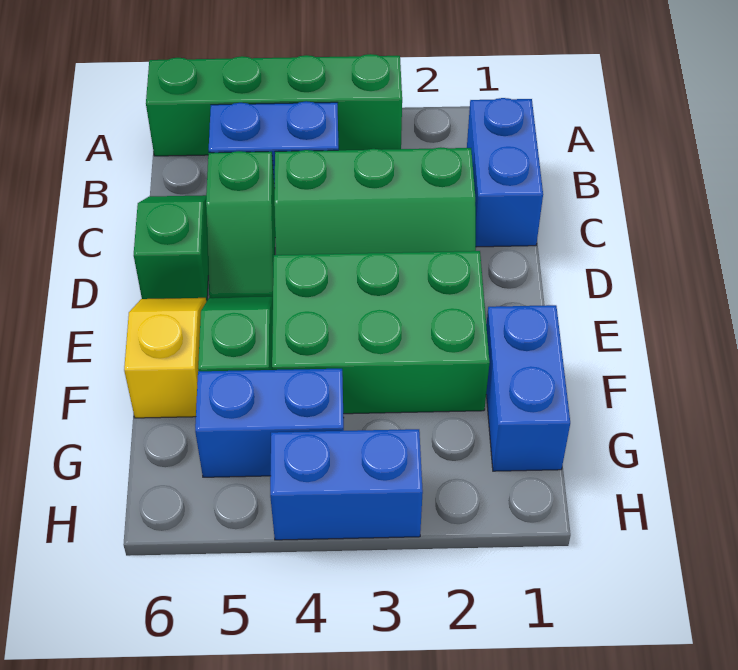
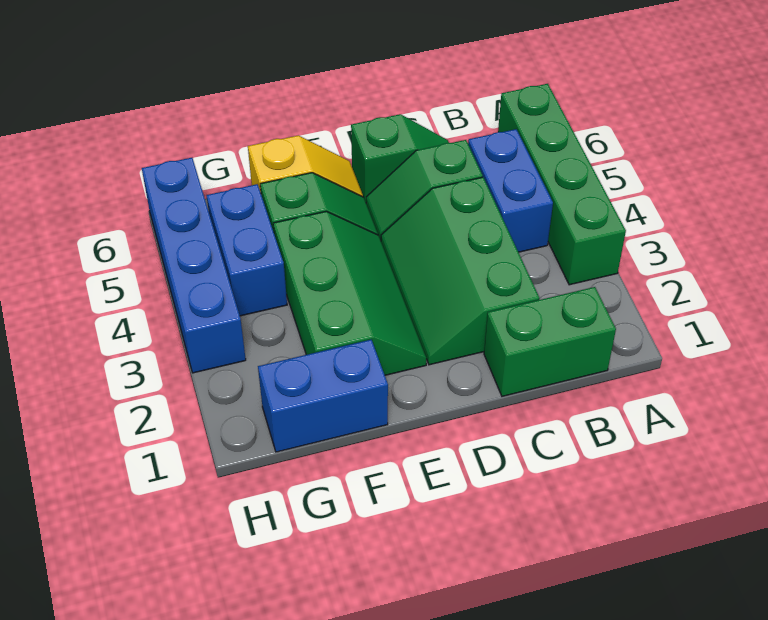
blue brick B1:C1 level 1 -> green brick B1:C1 level 1
green brick E2:F4 level 1 -> green slope E2:F4 level 1 top F
blue brick H3:H4 level 1 -> blue brick H3:H6 level 1

